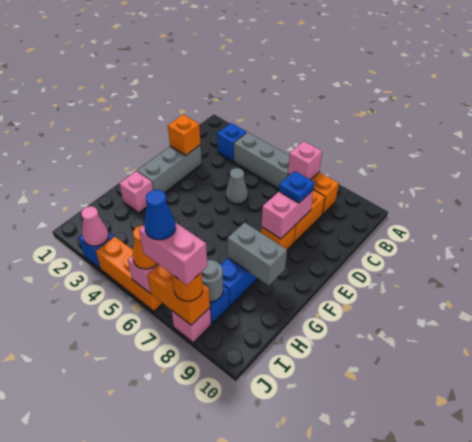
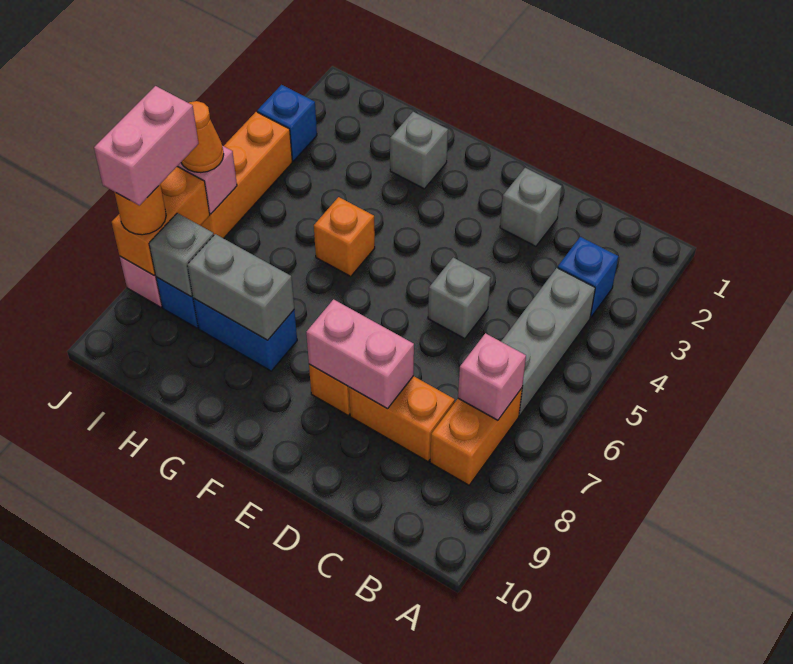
grey brick D2:F2 level 1 -> grey brick D2 level 1
orange brick D2 level 2 -> orange brick G5 level 1
grey cone D5 level 1 -> grey brick D5 level 1
blue plate D8 level 3 -> none
pink brick G2 level 1 -> grey brick G2 level 1
grey brick G8:G9 level 2 -> grey brick G8:H8 level 2
grey round brick I8 level 2 -> grey brick I8 level 2
pink cone J3 level 2 -> none
blue cone J7 level 5 -> none

